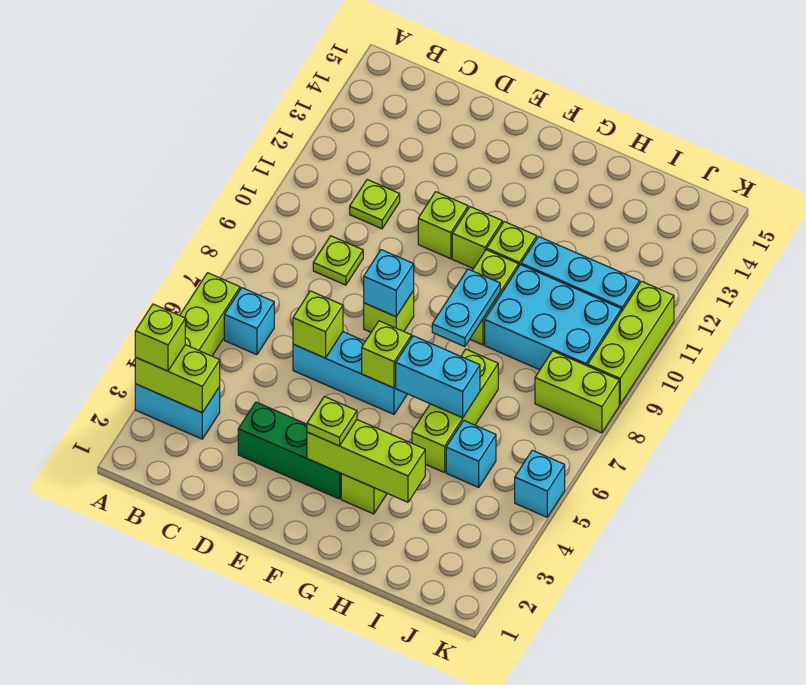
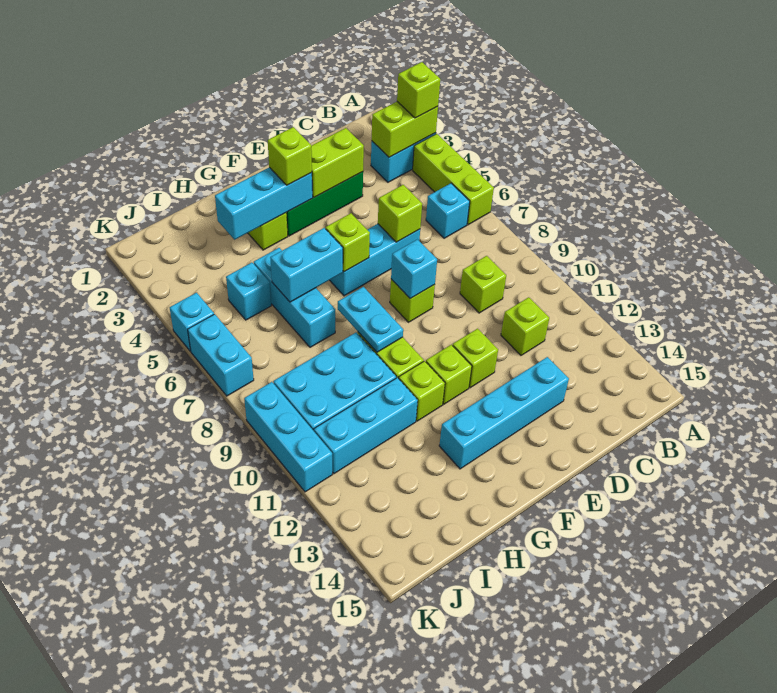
lime plate C9 level 1 -> lime brick C9 level 1
lime plate C11 level 1 -> lime brick C11 level 1
none -> cyan brick D13:G13 level 1
lime brick F3:H3 level 2 -> cyan brick F3:H3 level 2
lime plate F3 level 3 -> lime brick F3 level 3
lime brick H5:H7 level 1 -> cyan brick H5:H7 level 1
lime brick J8:K8 level 1 -> lime brick D3:E3 level 2
none -> cyan brick K6:K7 level 1
lime brick K9:K11 level 1 -> cyan brick K9:K11 level 1

